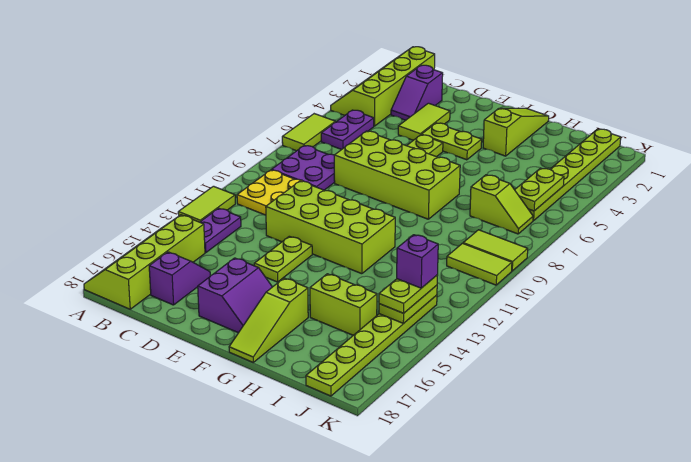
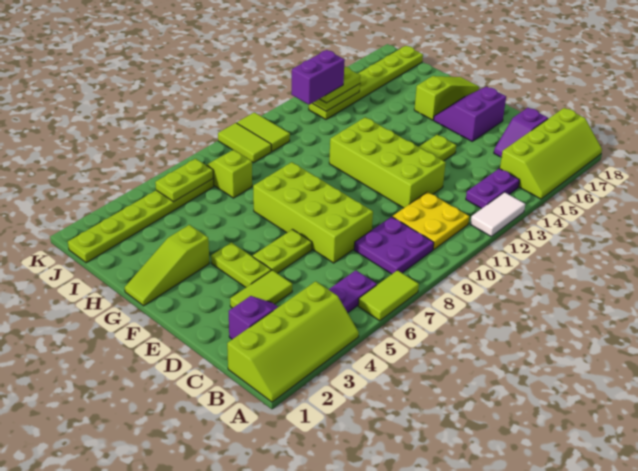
lime tile A12:A13 level 1 -> white tile A12:A13 level 1
lime brick H15:I15 level 1 -> none
purple brick J13 level 4 -> purple brick J12:J13 level 4

